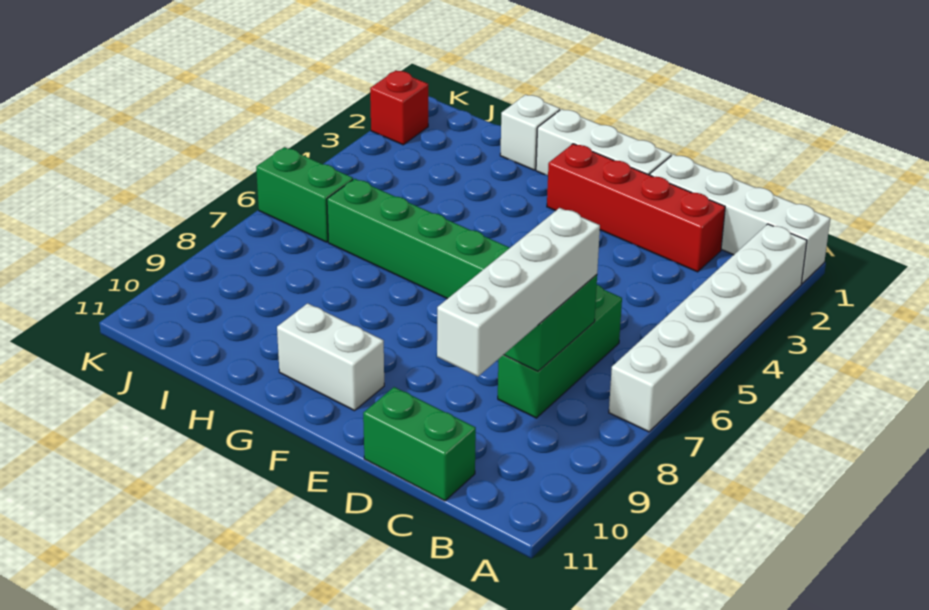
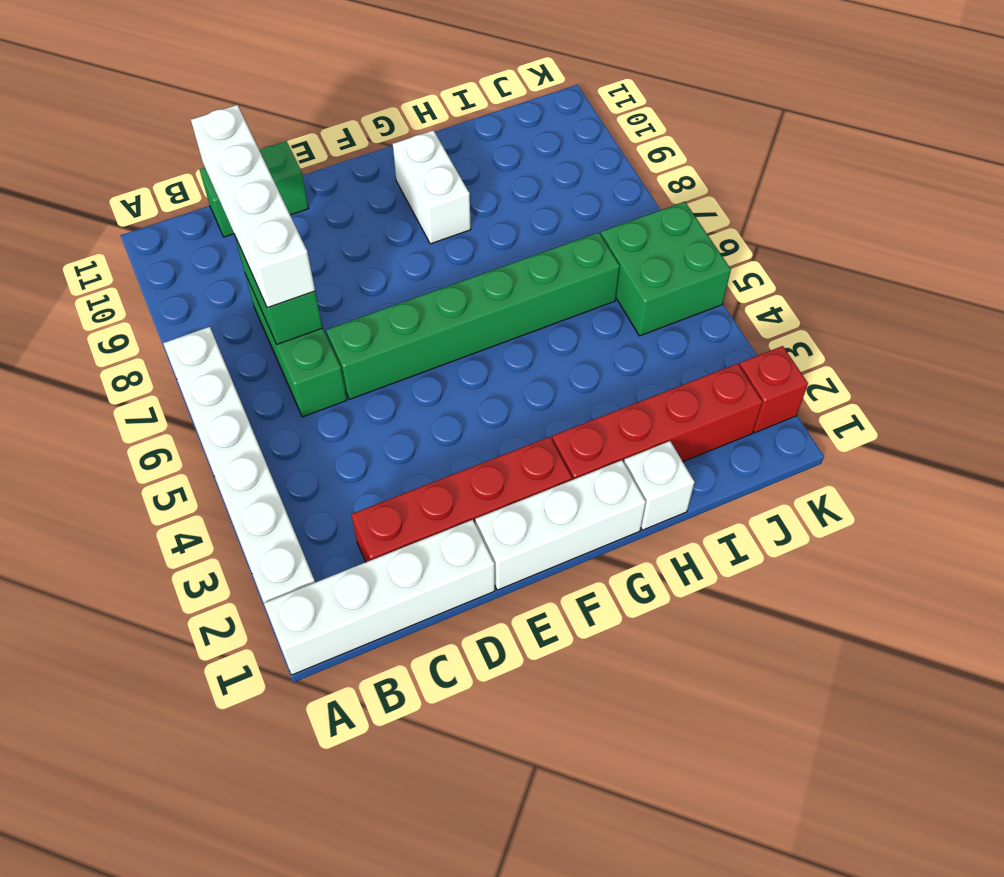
white brick F10:G10 level 1 -> white brick G9:G10 level 1
none -> red brick G2:J2 level 1
green brick J6:K6 level 1 -> green brick J5:K6 level 1

